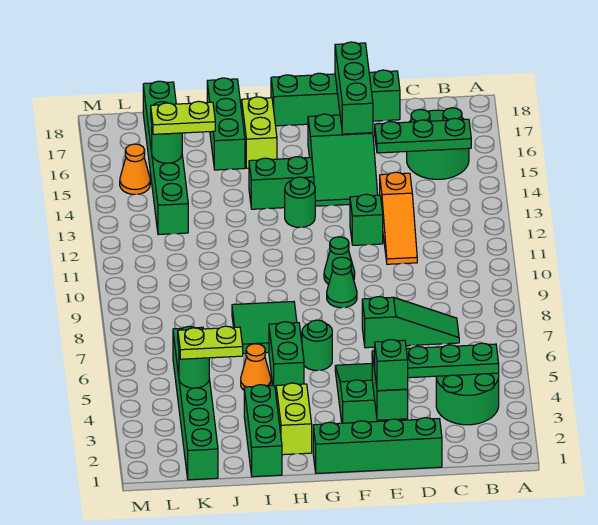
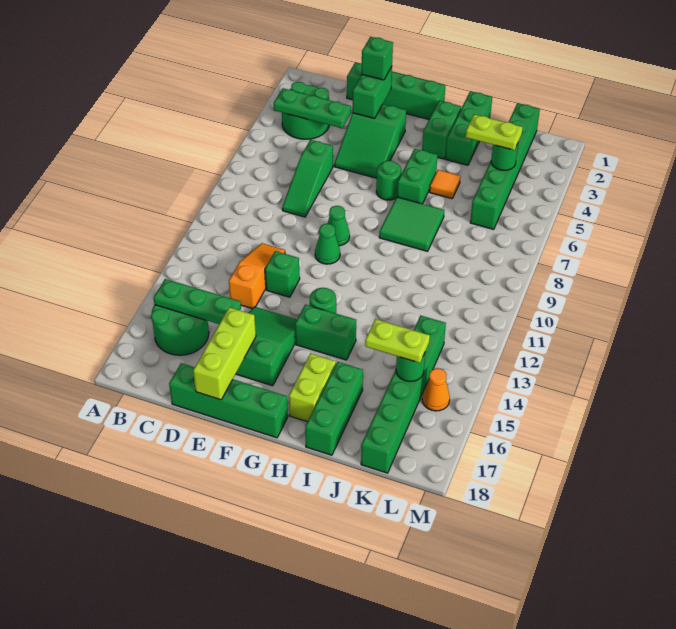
green slope C7:E7 level 1 top E -> green slope D6:D8 level 1 top 6
green brick E16:E18 level 2 -> lime brick E16:E18 level 2
lime brick H2:H3 level 1 -> green brick H2:H3 level 1
orange cone I5 level 1 -> orange tile I5 level 1

